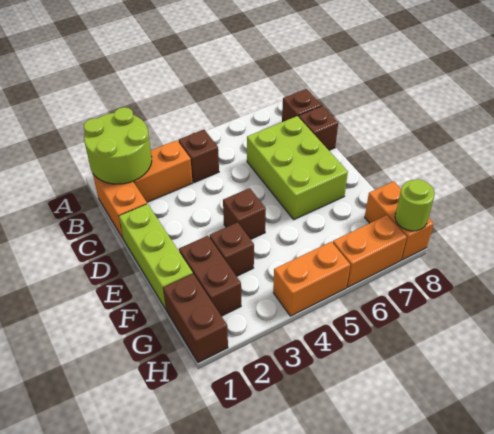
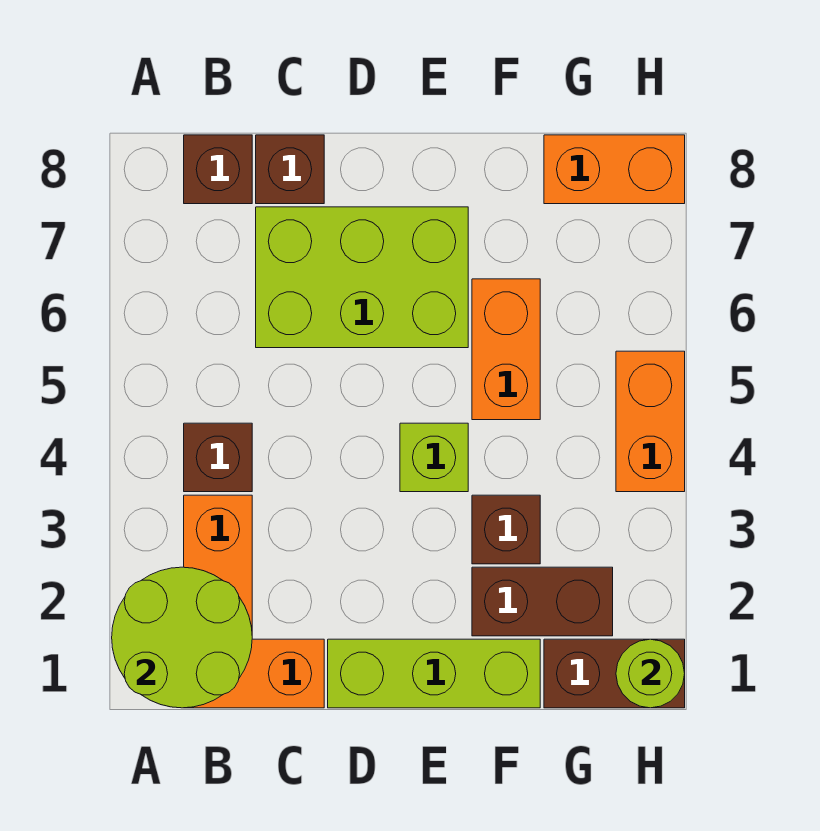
brown brick E4 level 1 -> lime brick E4 level 1
orange brick H6:H7 level 1 -> orange brick F5:F6 level 1
lime round brick H8 level 2 -> lime round brick H1 level 2

